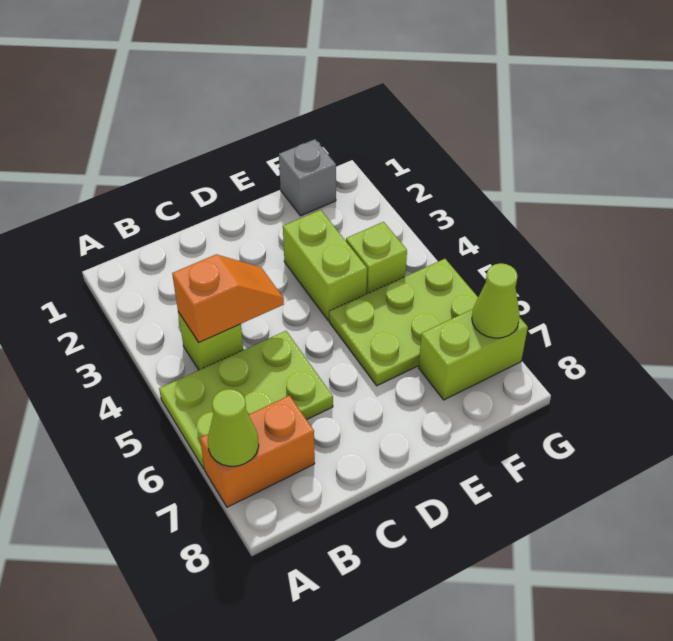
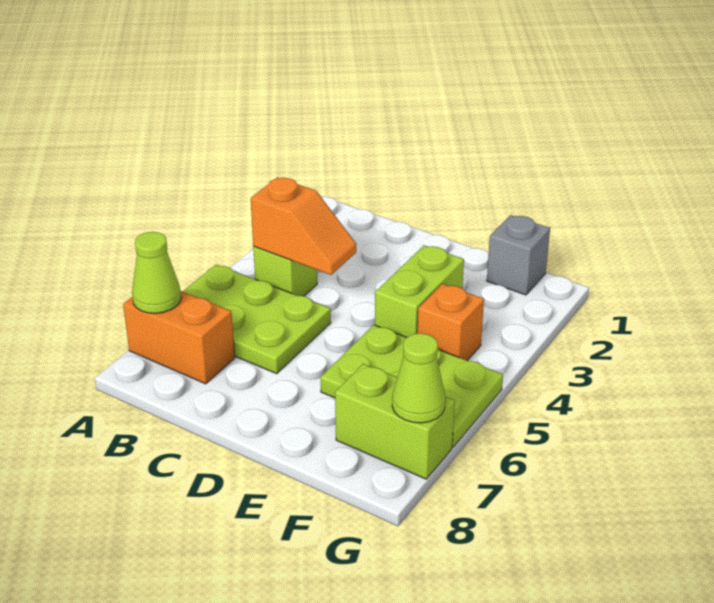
lime brick F4 level 1 -> orange brick F4 level 1

